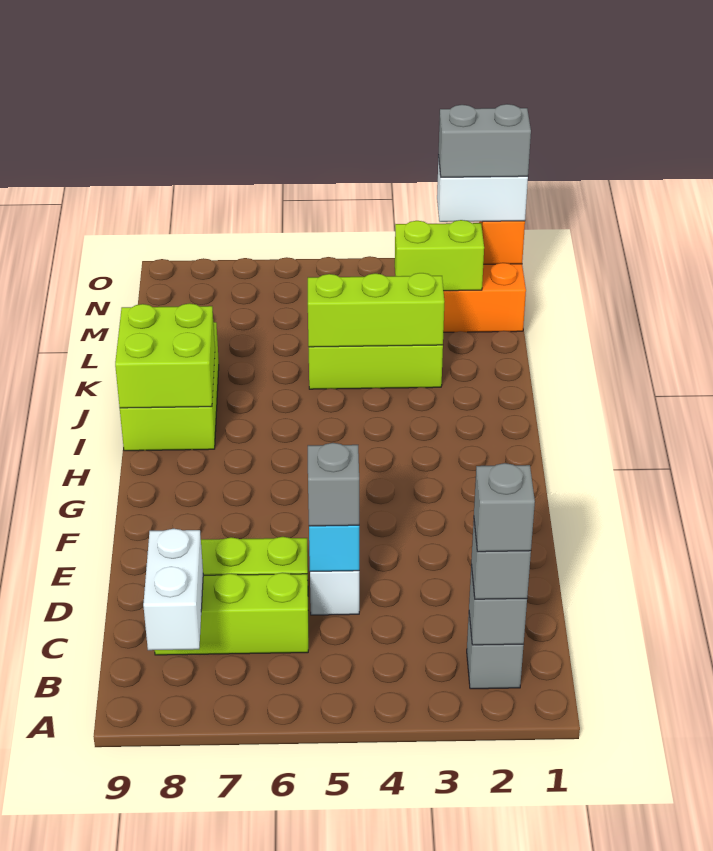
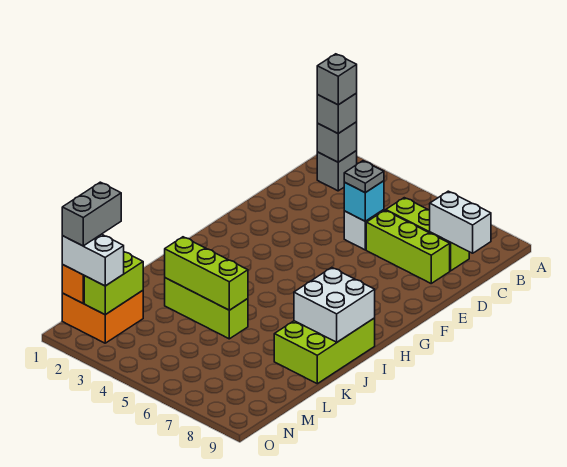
white brick B8:C8 level 2 -> white brick C8:C9 level 2
grey brick D5 level 3 -> grey plate D5 level 3
lime brick I8:J9 level 2 -> white brick I8:J9 level 2
lime brick M2:M3 level 2 -> lime brick M2:N2 level 2
grey brick N1:N2 level 4 -> grey brick M1:N1 level 4

